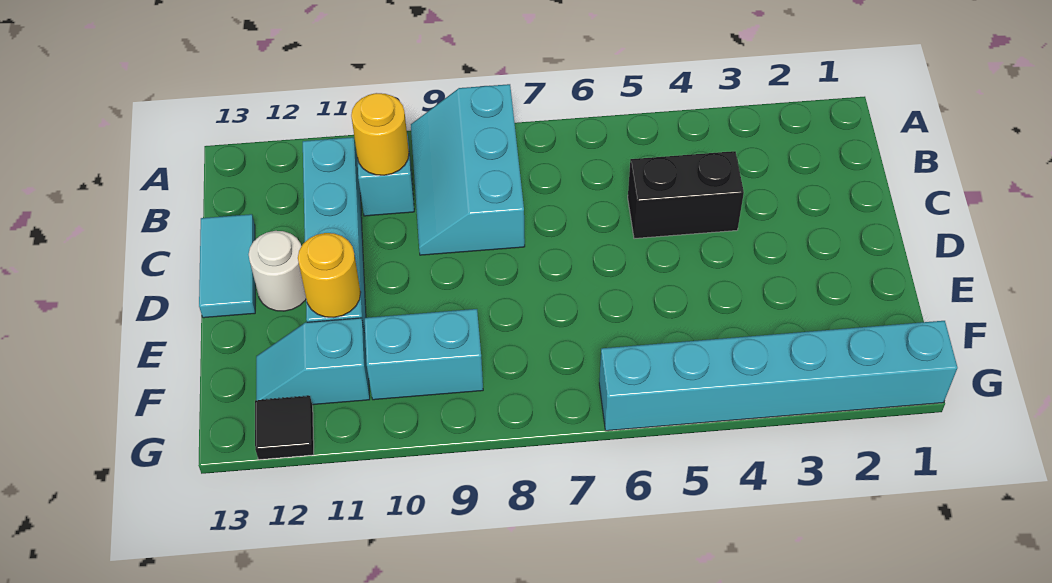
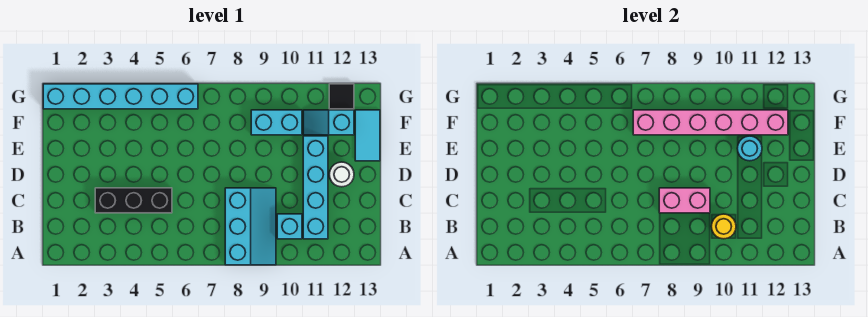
black brick C4:C5 level 1 -> black brick C3:C5 level 1
none -> pink brick C8:C9 level 2
cyan tile C13:D13 level 1 -> cyan tile E13:F13 level 1
yellow round brick E11 level 2 -> cyan round brick E11 level 2
none -> pink brick F7:F12 level 2
cyan slope F11:F12 level 1 top 11 -> cyan slope F11:F12 level 1 top 12

